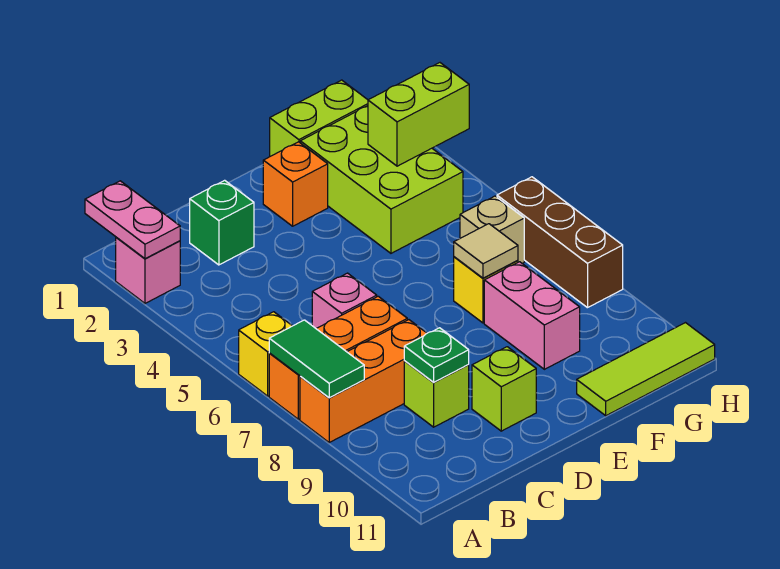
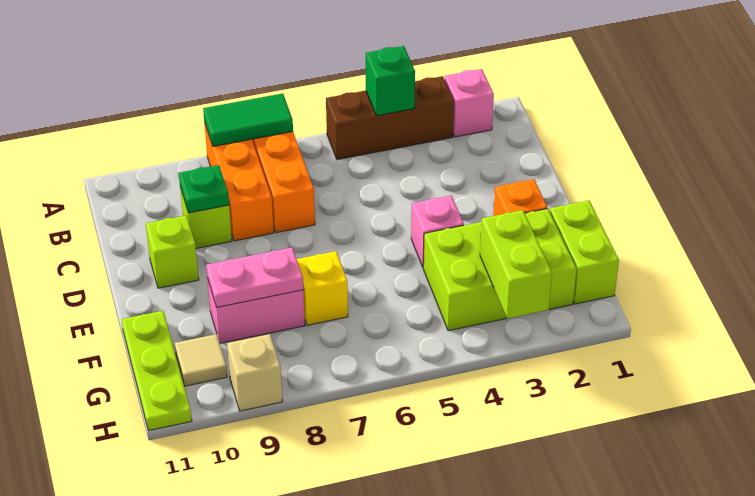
pink plate A1:A2 level 2 -> pink plate F8:F9 level 2
yellow brick A6 level 1 -> none
green brick C2 level 1 -> green brick A4 level 2
pink brick C6 level 1 -> pink brick E4 level 1
tan tile F7 level 2 -> tan tile G10 level 1
lime tile F11:H11 level 1 -> lime plate F11:H11 level 1
tan brick G6 level 1 -> tan brick H9 level 1
brown brick H6:H8 level 1 -> brown brick A3:A5 level 1

